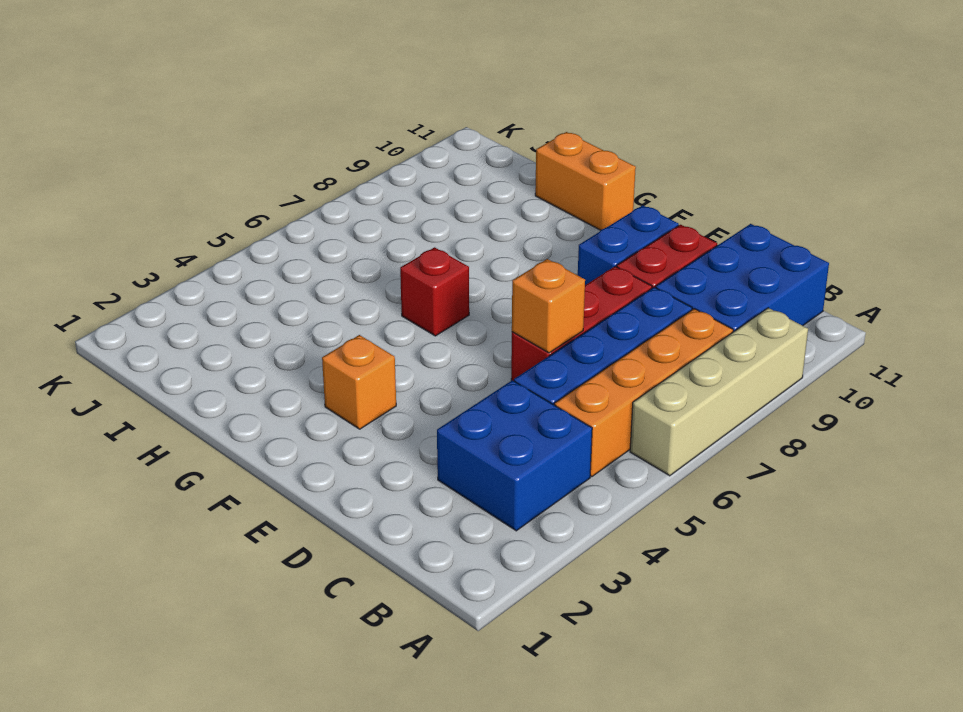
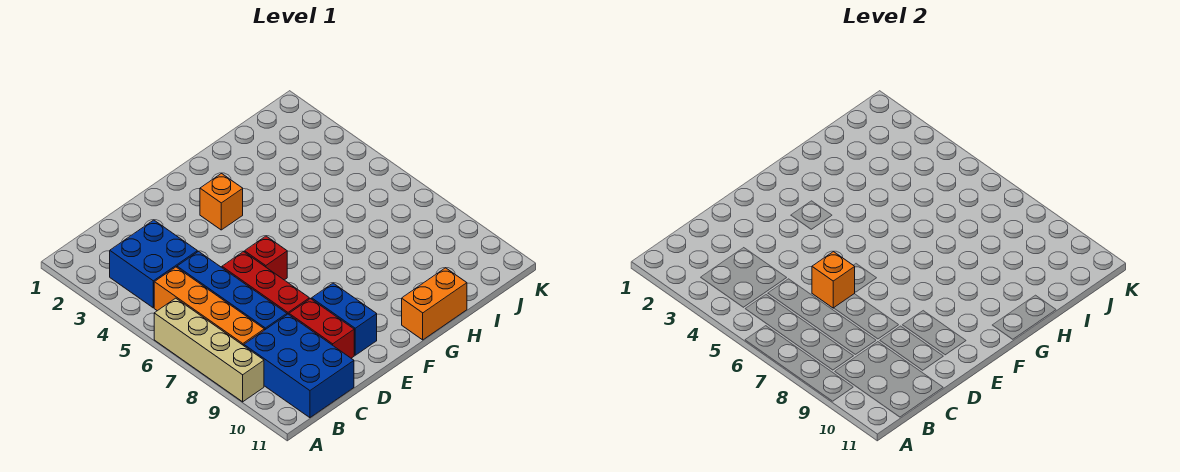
red brick G6 level 1 -> red brick E6 level 1

